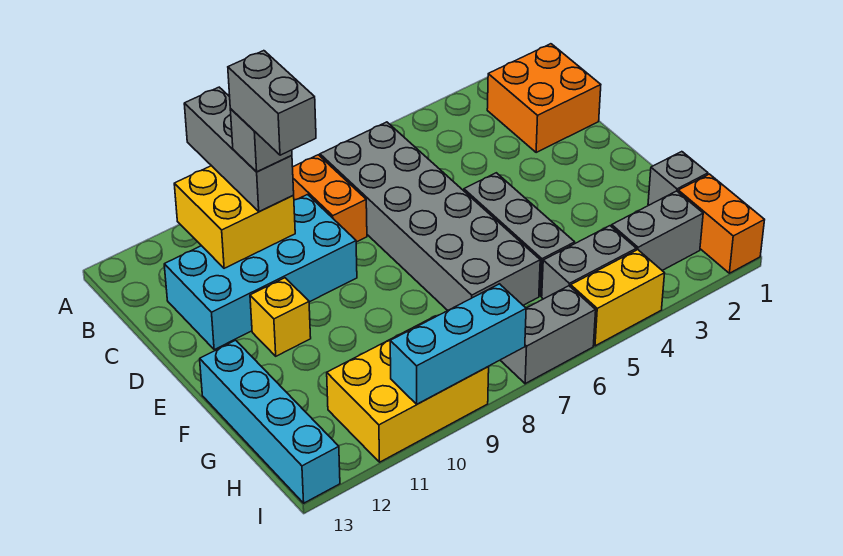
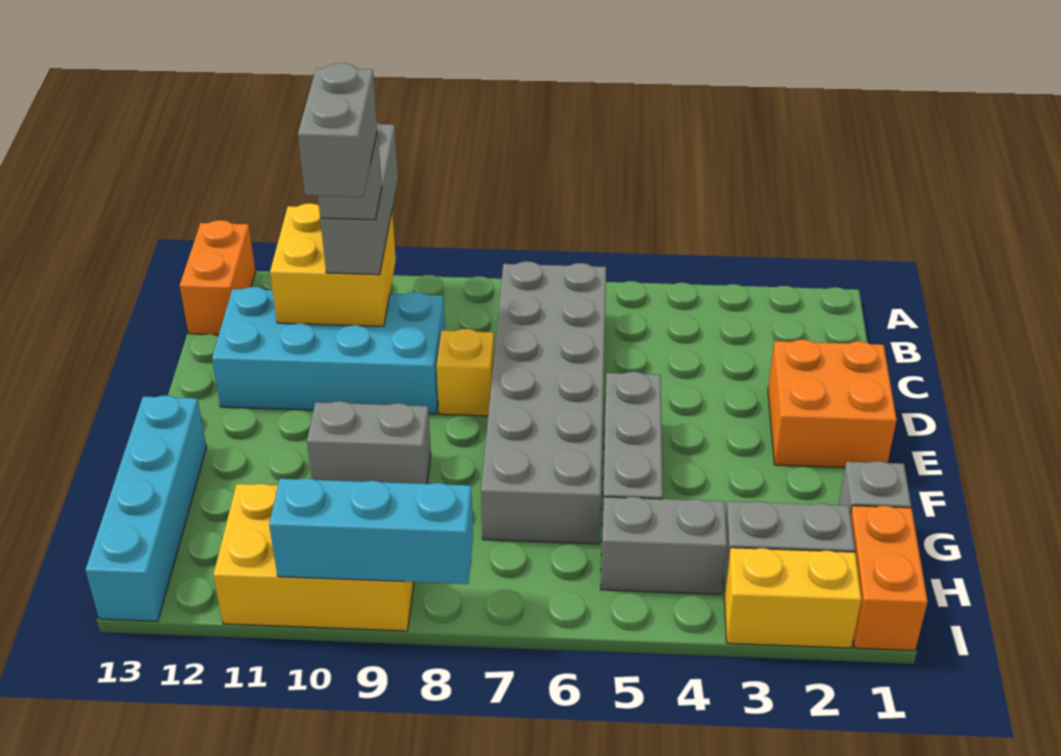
orange brick B1:C2 level 1 -> orange brick D1:E2 level 1
orange brick B8:C8 level 1 -> orange brick A13:B13 level 1
yellow brick E11 level 1 -> yellow brick D8 level 1
yellow brick I4:I5 level 1 -> yellow brick I2:I3 level 1
grey brick I6:I7 level 1 -> grey brick F9:F10 level 1

